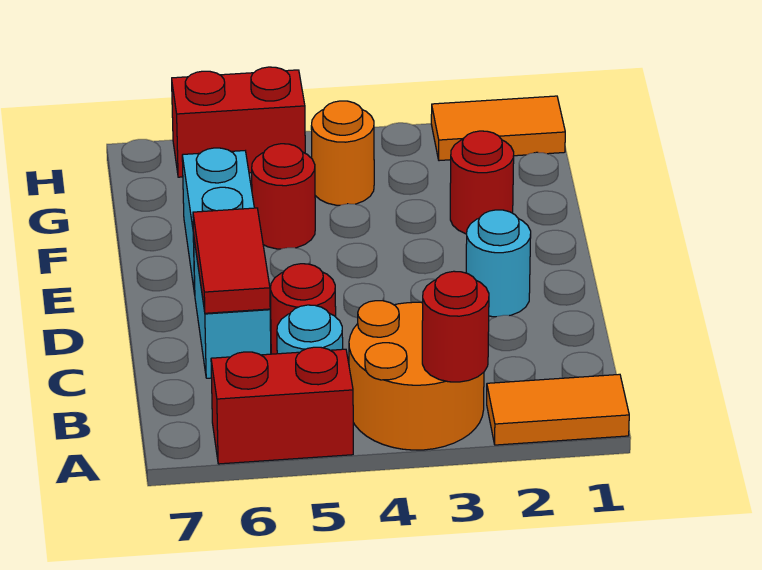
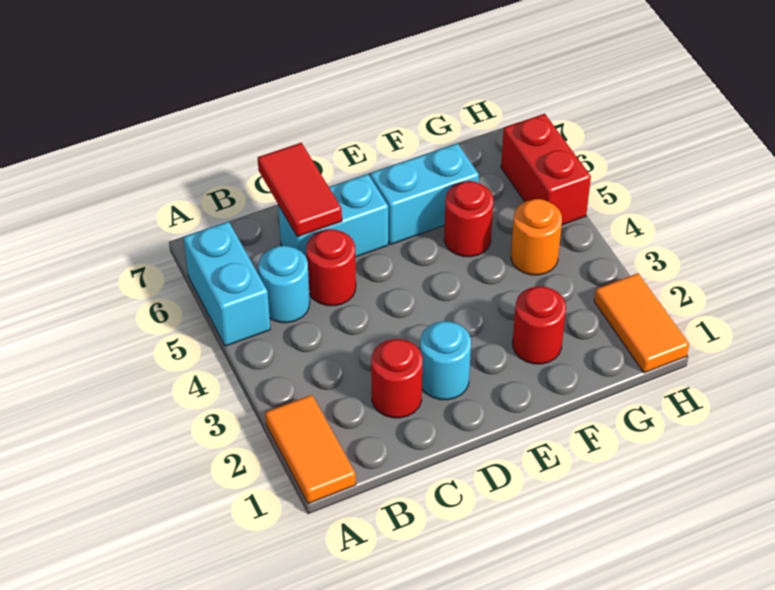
orange round brick A3:B4 level 1 -> none
red round brick A3 level 2 -> red round brick C2 level 1
red brick A5:A6 level 1 -> cyan brick A5:A6 level 1
red tile C6:D6 level 2 -> red tile C6:C7 level 2

